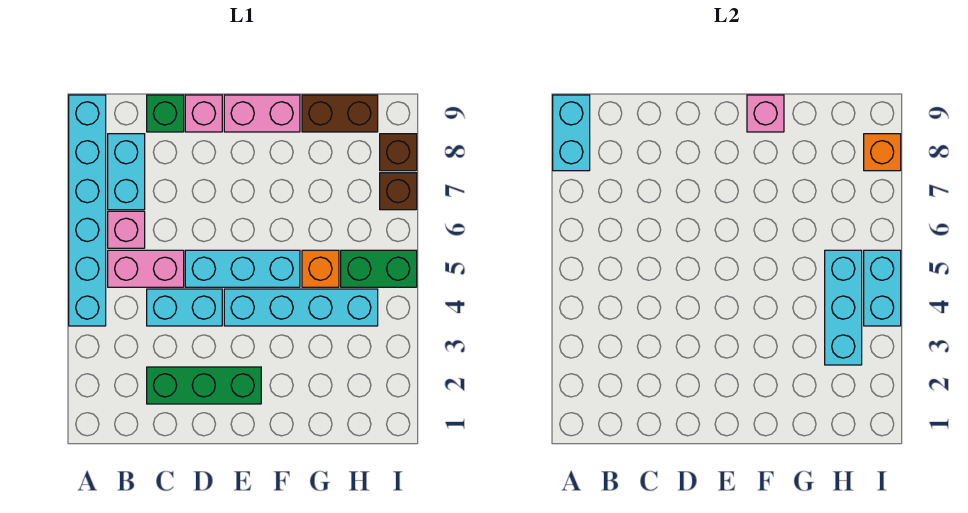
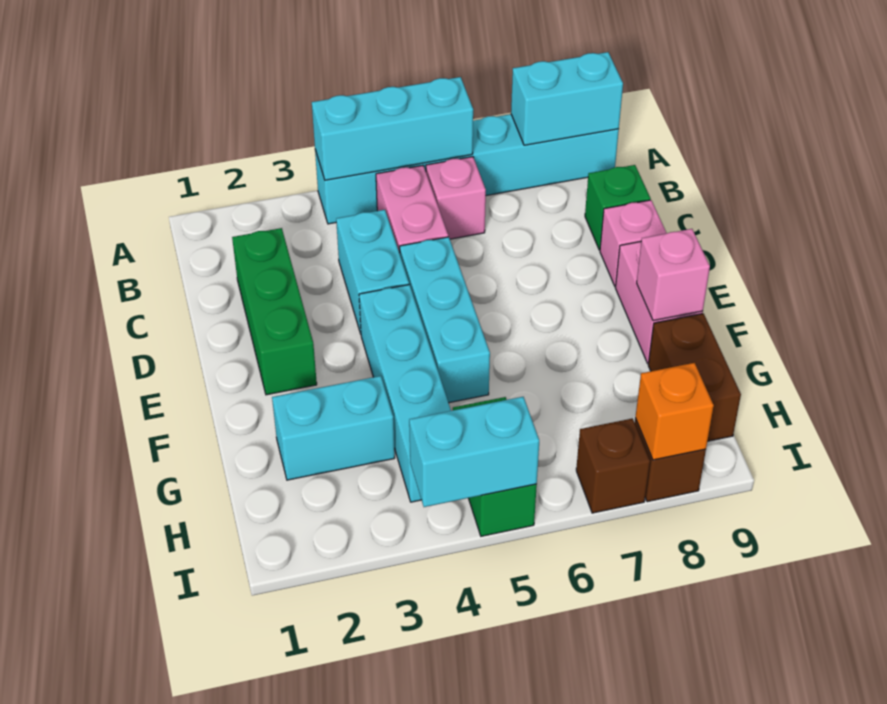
cyan brick B7:B8 level 1 -> cyan brick G2:G3 level 1
orange brick G5 level 1 -> none
cyan brick H3:H5 level 2 -> cyan brick A4:A6 level 2

